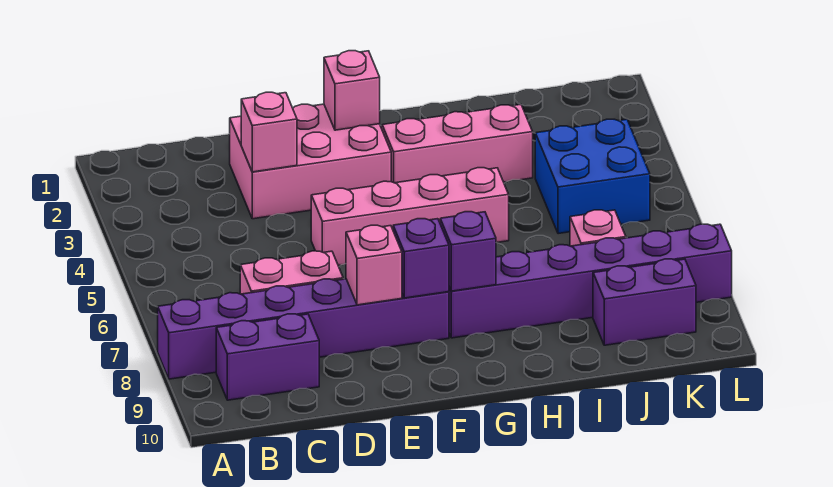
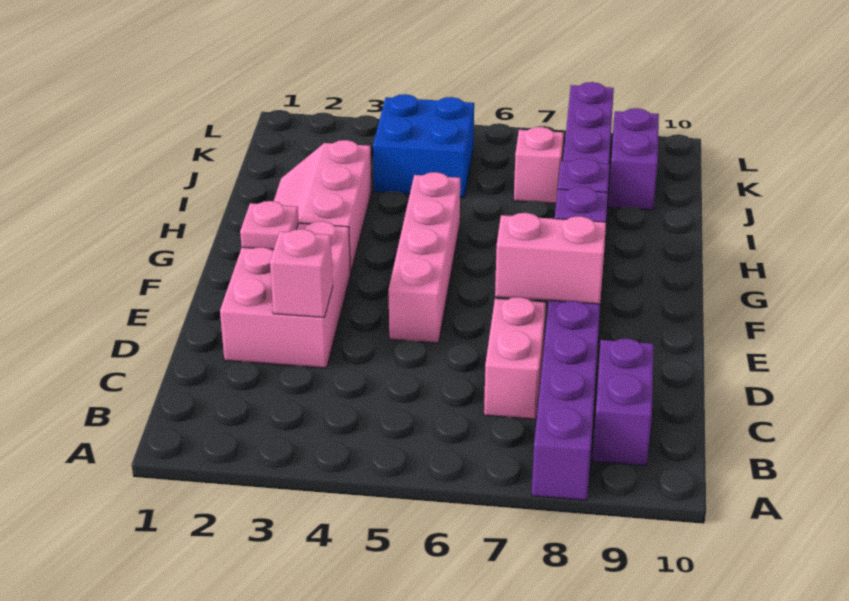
pink brick E8 level 2 -> pink brick E7:E8 level 2
pink brick F2 level 2 -> pink plate F2 level 2

